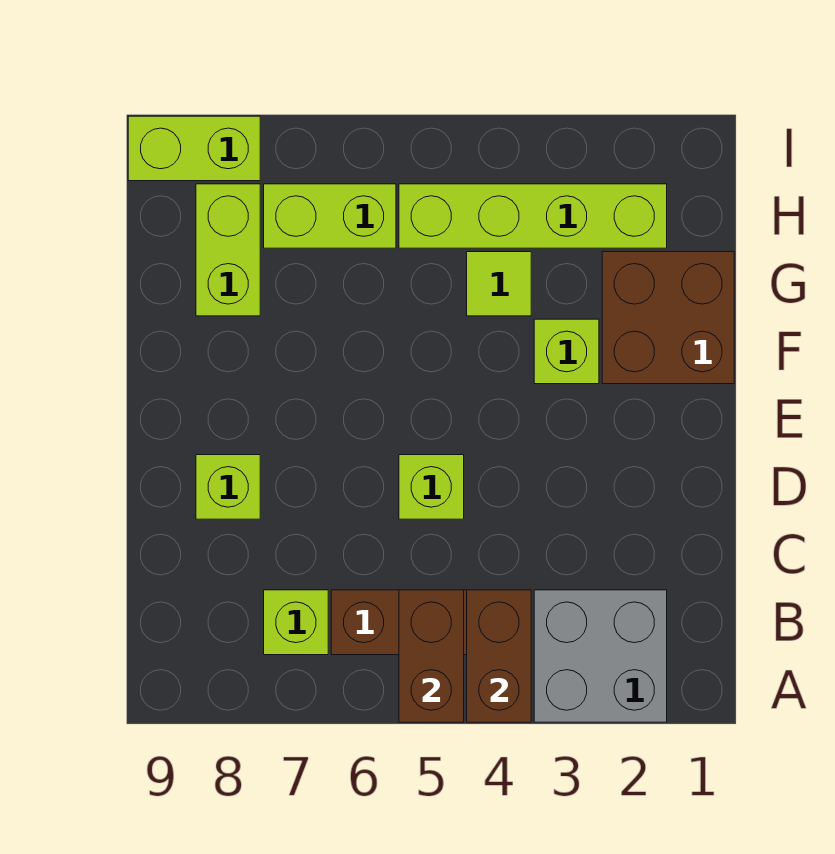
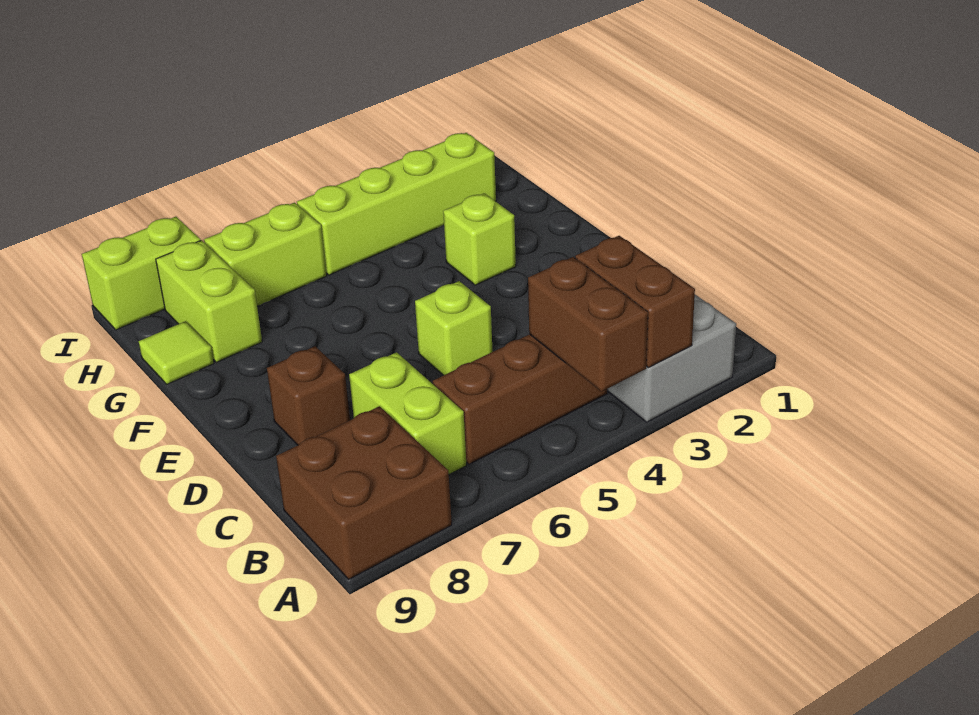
brown brick A5:B5 level 2 -> brown brick A3:B3 level 2
lime brick B7 level 1 -> lime brick B7:C7 level 1
lime brick D8 level 1 -> brown brick D8 level 1
brown brick F1:G2 level 1 -> brown brick A8:B9 level 1
lime tile G4 level 1 -> lime tile G9 level 1

